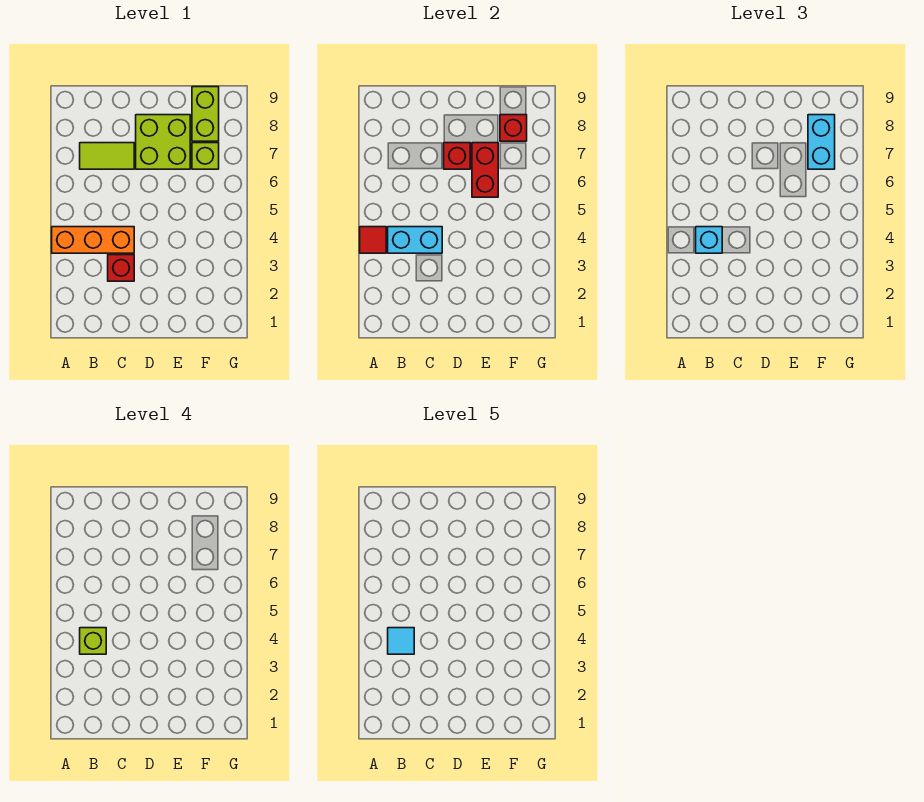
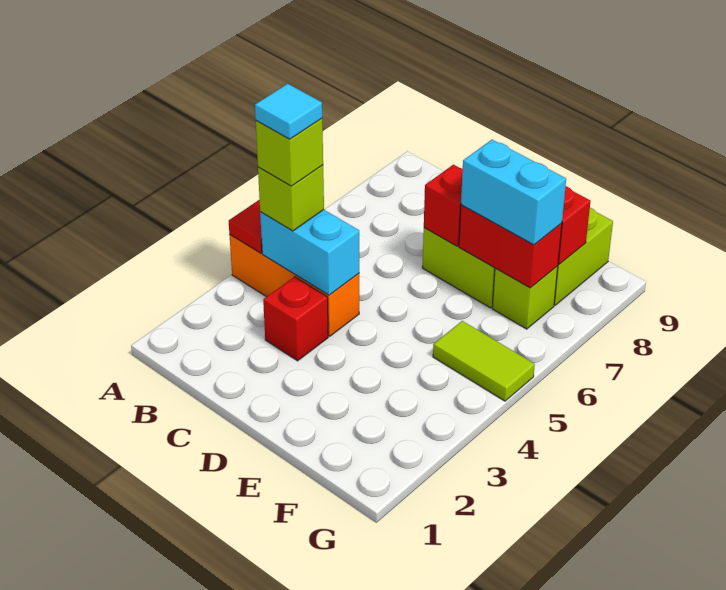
cyan brick B4 level 3 -> lime brick B4 level 3
lime tile B7:C7 level 1 -> lime tile F5:G5 level 1
red brick E6:E7 level 2 -> red brick E7:F7 level 2
cyan brick F7:F8 level 3 -> cyan brick E7:F7 level 3

